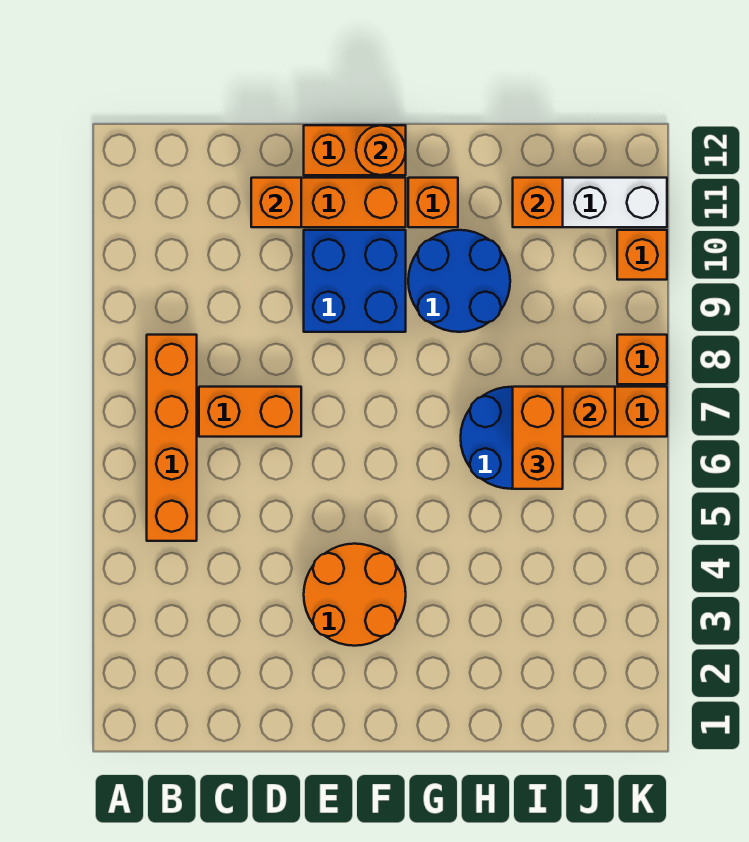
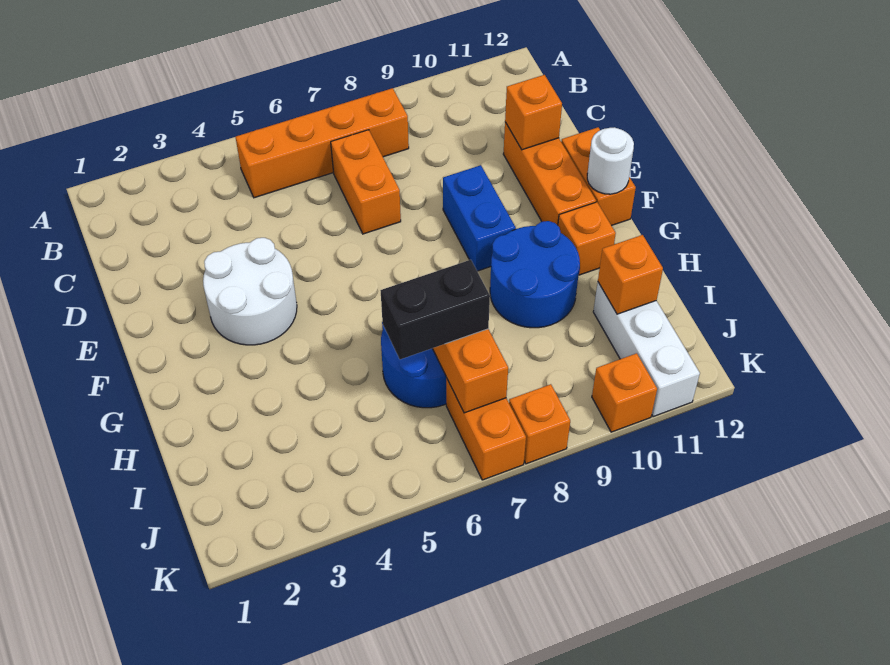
orange round brick E3:F4 level 1 -> white round brick E3:F4 level 1
blue brick E9:F10 level 1 -> blue brick E9:F9 level 1
orange round brick F12 level 2 -> white round brick F12 level 2
orange brick I6:I7 level 3 -> black brick I6:I7 level 3

